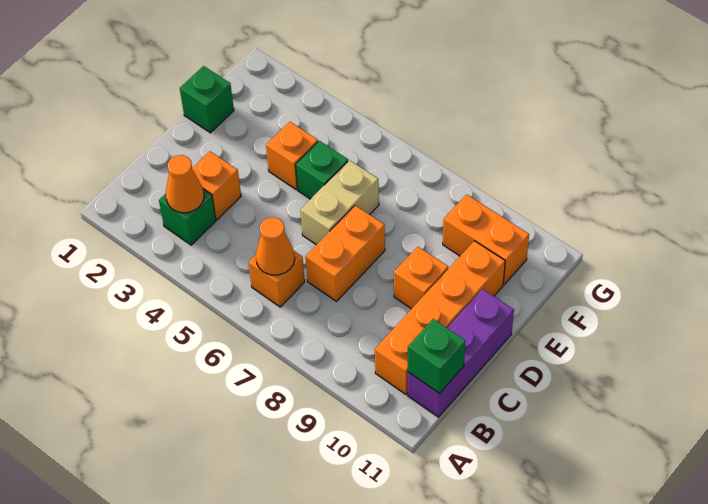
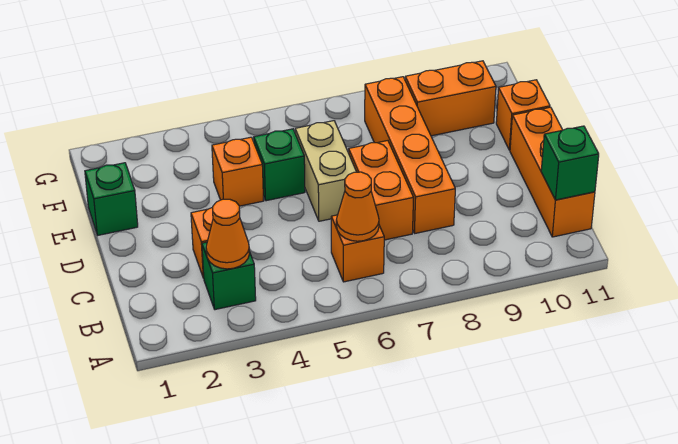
orange brick B10:E10 level 1 -> orange brick C8:F8 level 1
purple brick B11:D11 level 1 -> orange brick B11:D11 level 1
orange brick D9 level 1 -> orange brick E11 level 1

